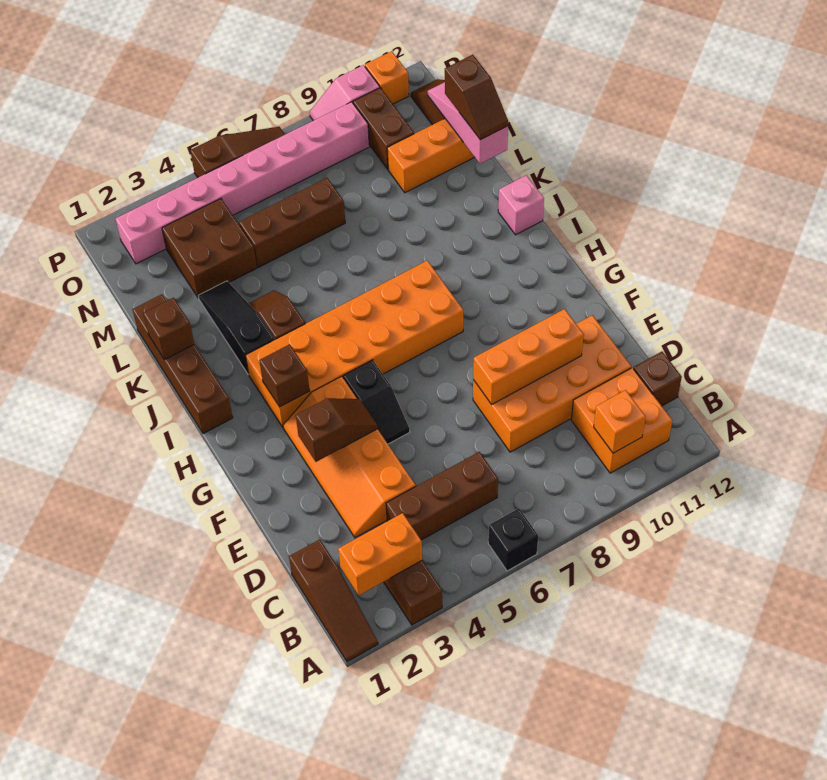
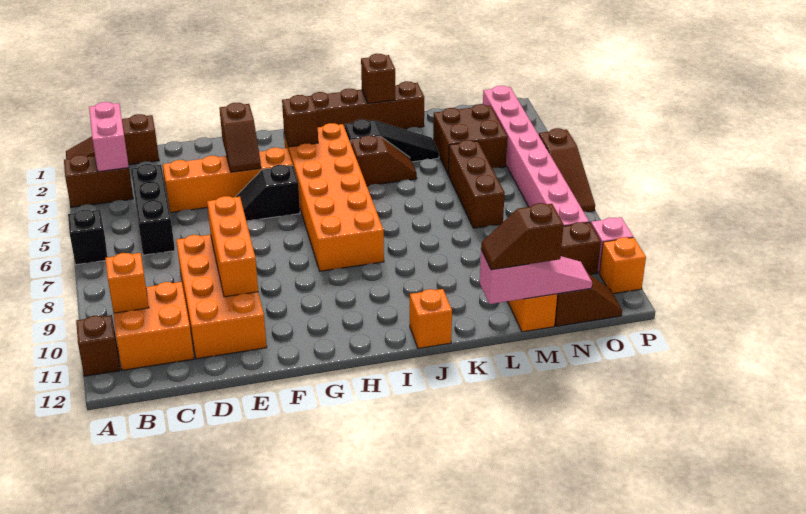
orange brick B2:B3 level 2 -> pink brick B2:B3 level 2
brown brick C4:C6 level 1 -> black brick C4:C6 level 1
brown brick C12 level 1 -> brown brick A11 level 1
pink brick J12 level 1 -> orange brick J12 level 1

